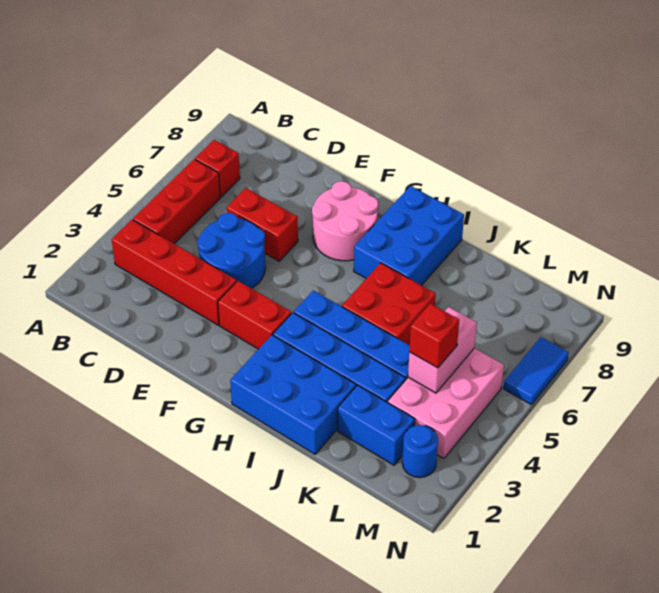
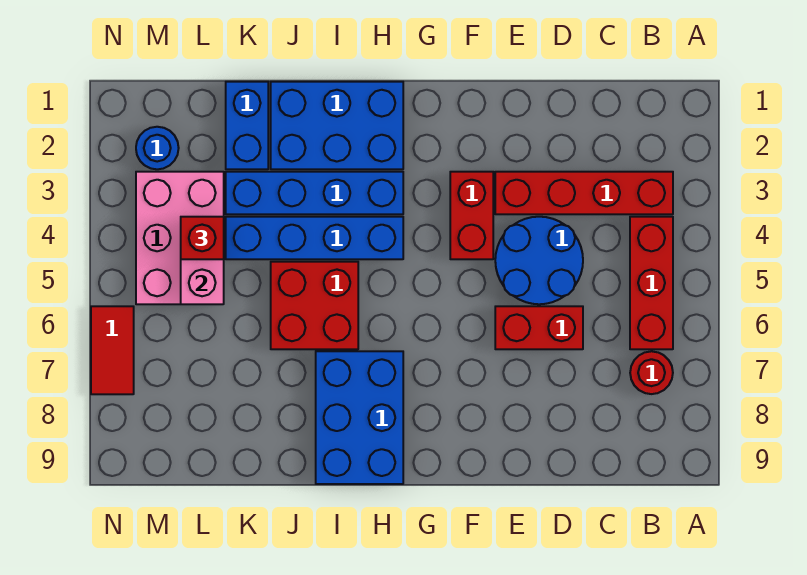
red brick B7 level 1 -> red round brick B7 level 1
red brick F3:G3 level 1 -> red brick F3:F4 level 1
pink round brick F7:G8 level 1 -> none
blue brick K2:L2 level 1 -> blue brick K1:K2 level 1
blue tile N6:N7 level 1 -> red tile N6:N7 level 1

